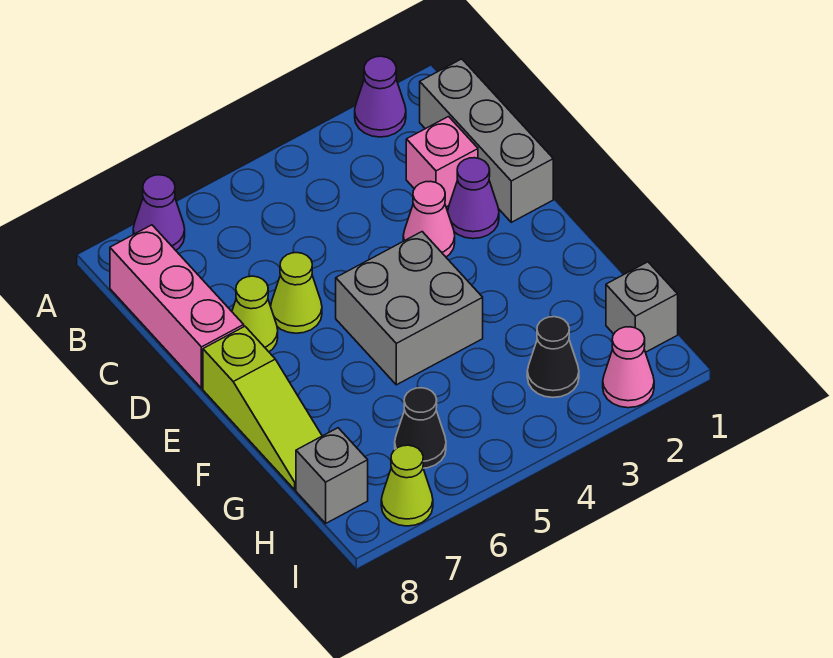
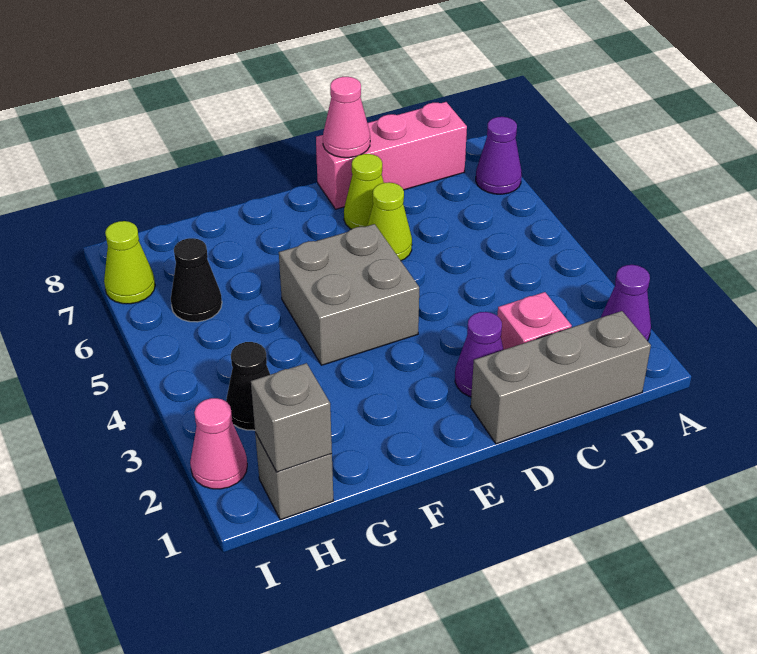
pink cone D3 level 1 -> pink cone D8 level 2
lime slope E8:G8 level 1 top E -> none
grey brick H8 level 1 -> grey brick H1 level 2

